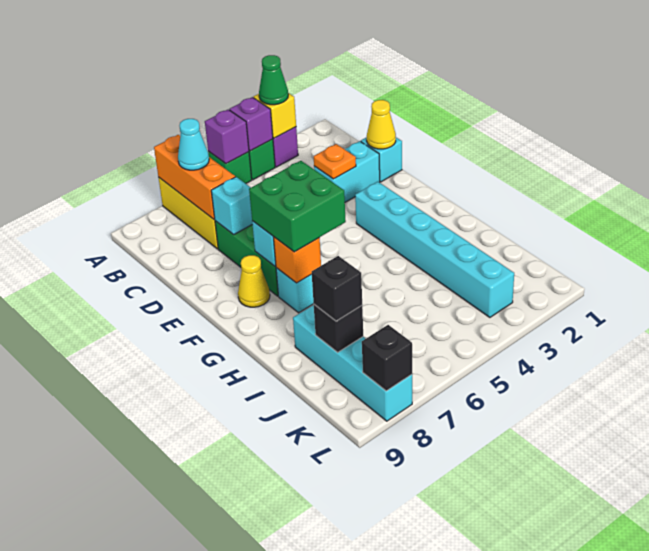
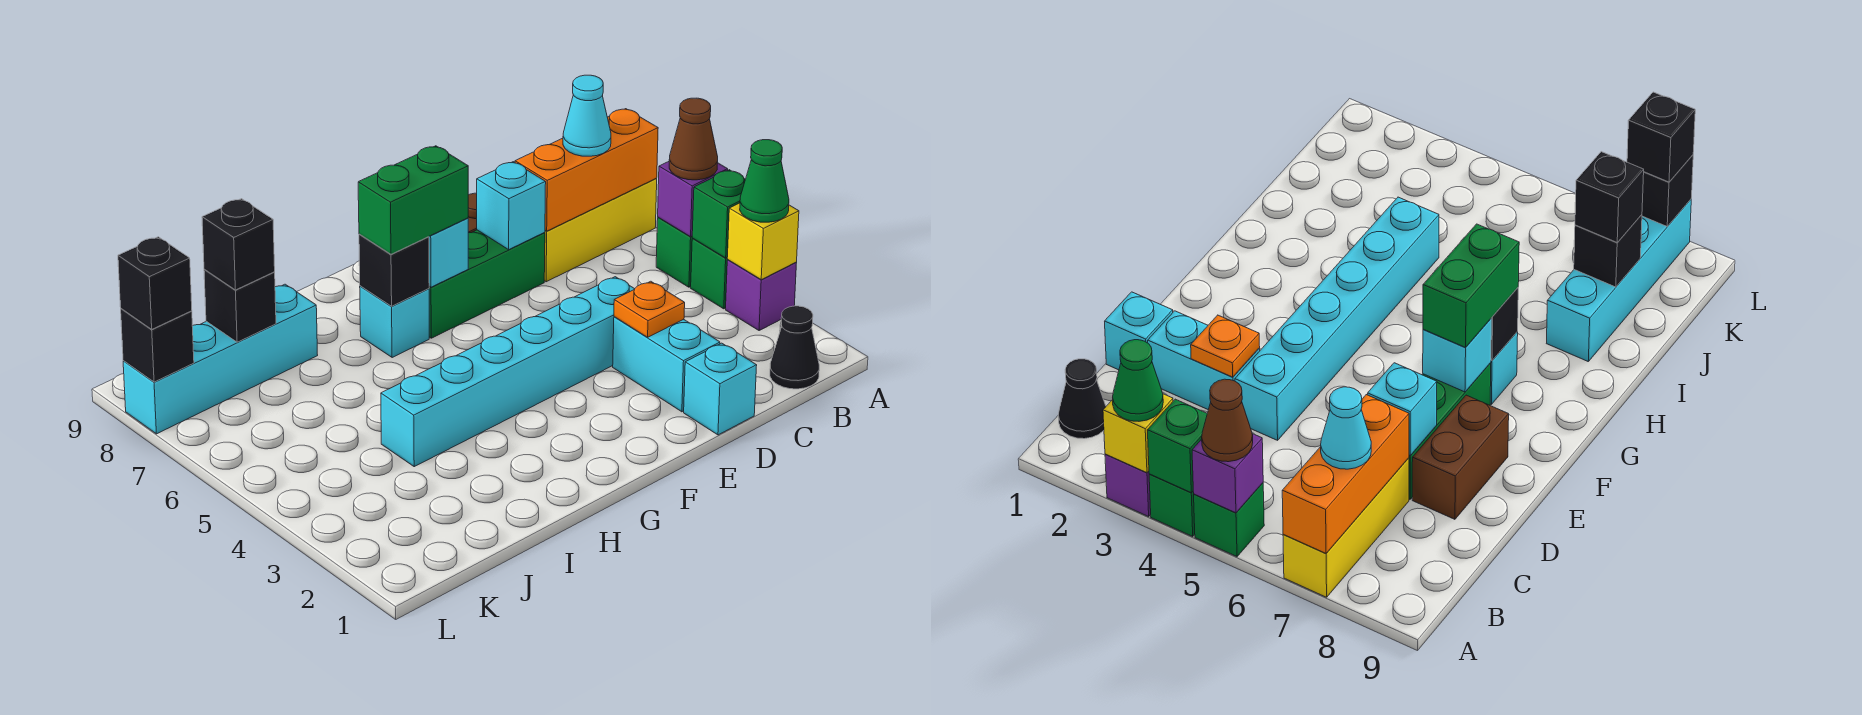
purple brick A4 level 2 -> green brick A4 level 2
none -> brown cone A5 level 3
none -> black cone B1 level 1
yellow cone D1 level 2 -> none
none -> brown brick D8:E8 level 1
cyan brick F3:K3 level 1 -> cyan brick D4:I4 level 1
green brick F6:G7 level 3 -> green brick F7:G7 level 3
yellow cone F8 level 1 -> none
orange brick G7 level 2 -> black brick G7 level 2
none -> black brick L8 level 3

